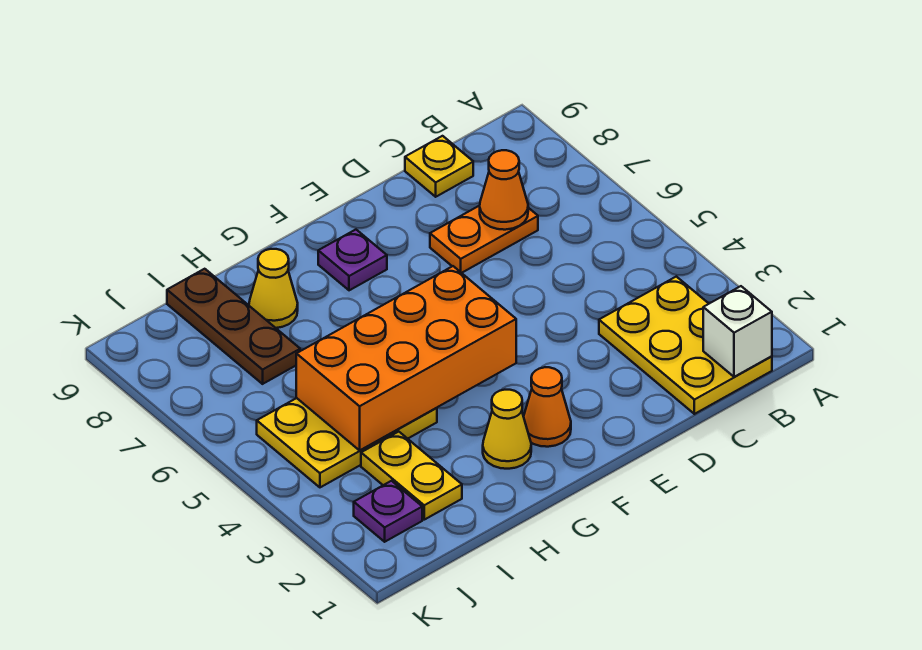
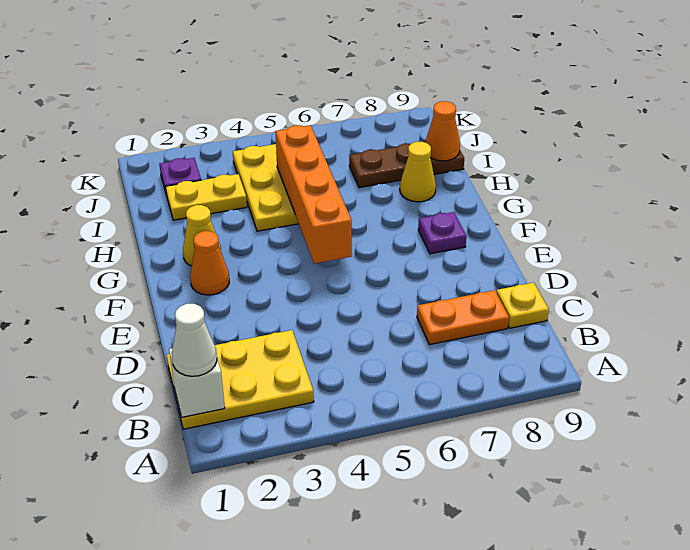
none -> white cone B1 level 3
orange plate C7:D7 level 1 -> orange plate C7:C8 level 1
orange cone C7 level 2 -> orange cone I9 level 2
orange brick F4:I5 level 2 -> orange brick F5:I5 level 2

